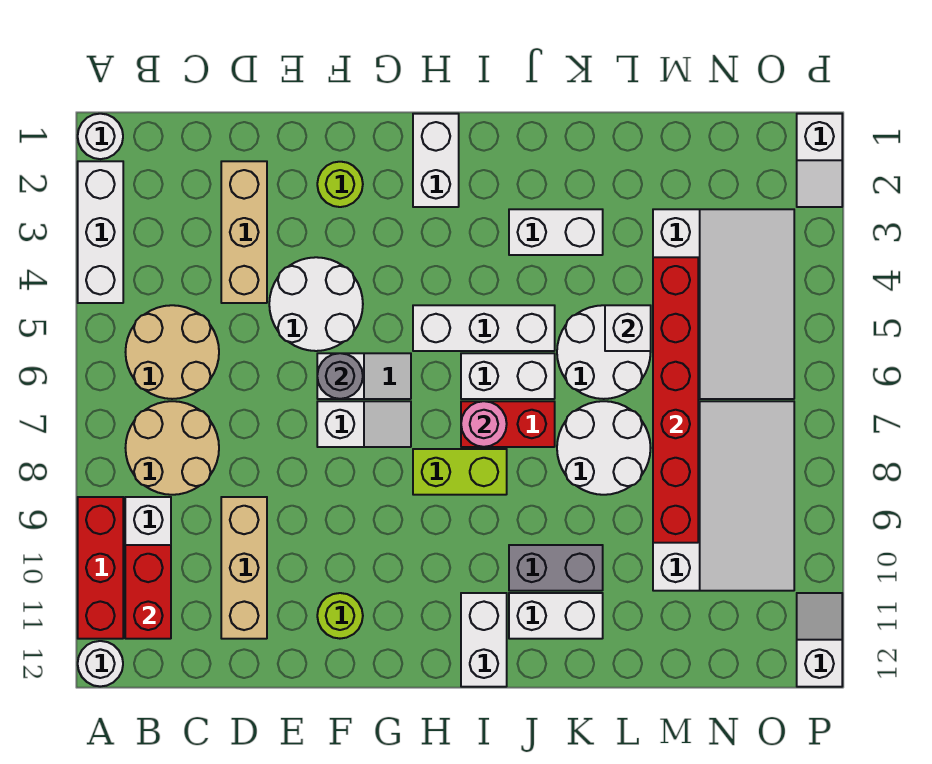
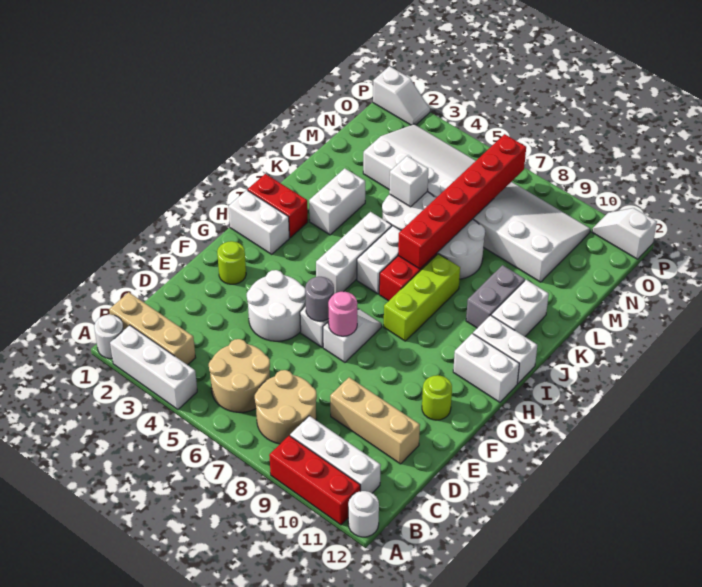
red brick B10:B11 level 2 -> red brick I1:I2 level 1
tan brick D2:D4 level 1 -> tan brick B1:B3 level 1
lime brick H8:I8 level 1 -> lime brick H8:J8 level 1
none -> white brick H11:H12 level 1
pink round brick I7 level 2 -> pink round brick F7 level 2
red brick M4:M9 level 2 -> red brick J7:O7 level 2

